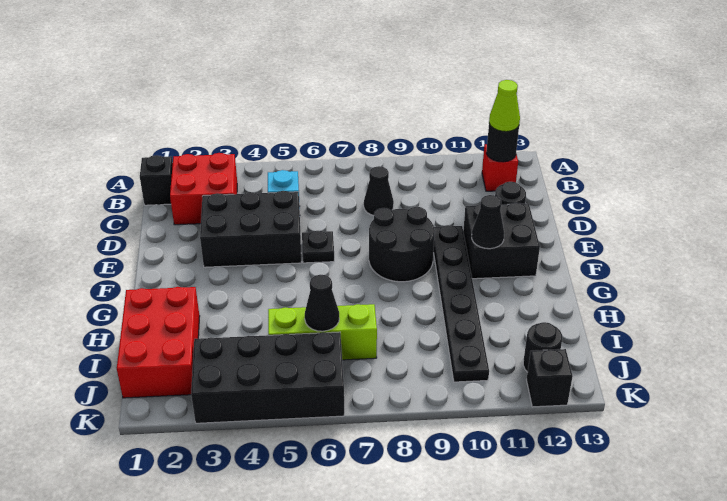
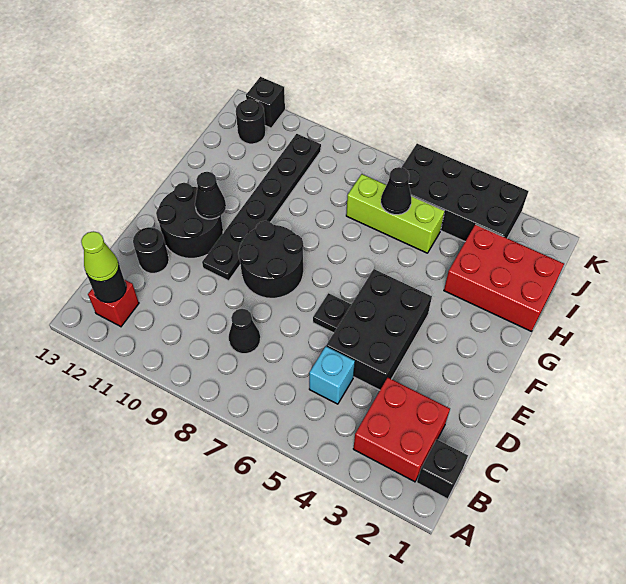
black brick D3:E5 level 1 -> black brick D4:F5 level 1
black brick E11:F12 level 1 -> black round brick E11:F12 level 1
red brick H1:J2 level 1 -> red brick H1:I3 level 1

